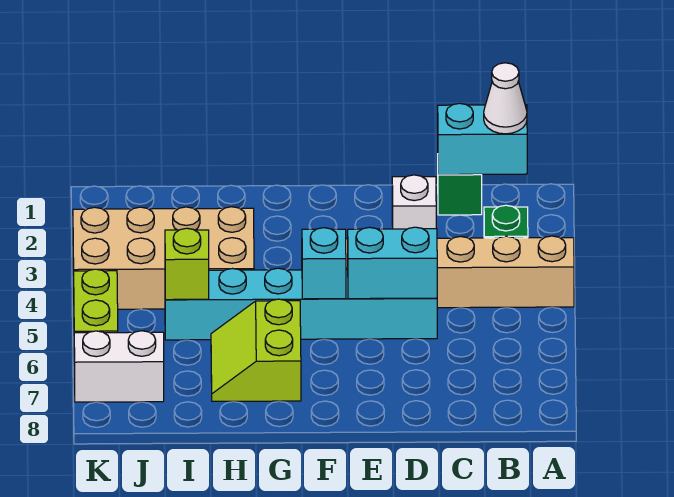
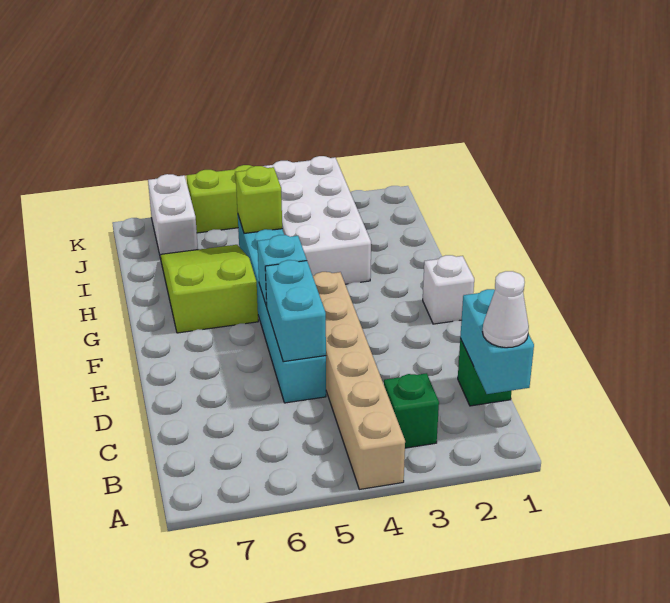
white brick D2 level 1 -> white brick F1 level 1
lime slope G6:H7 level 1 top G -> lime slope G6:I7 level 1 top G
tan brick H3:K4 level 1 -> white brick H3:K4 level 1

